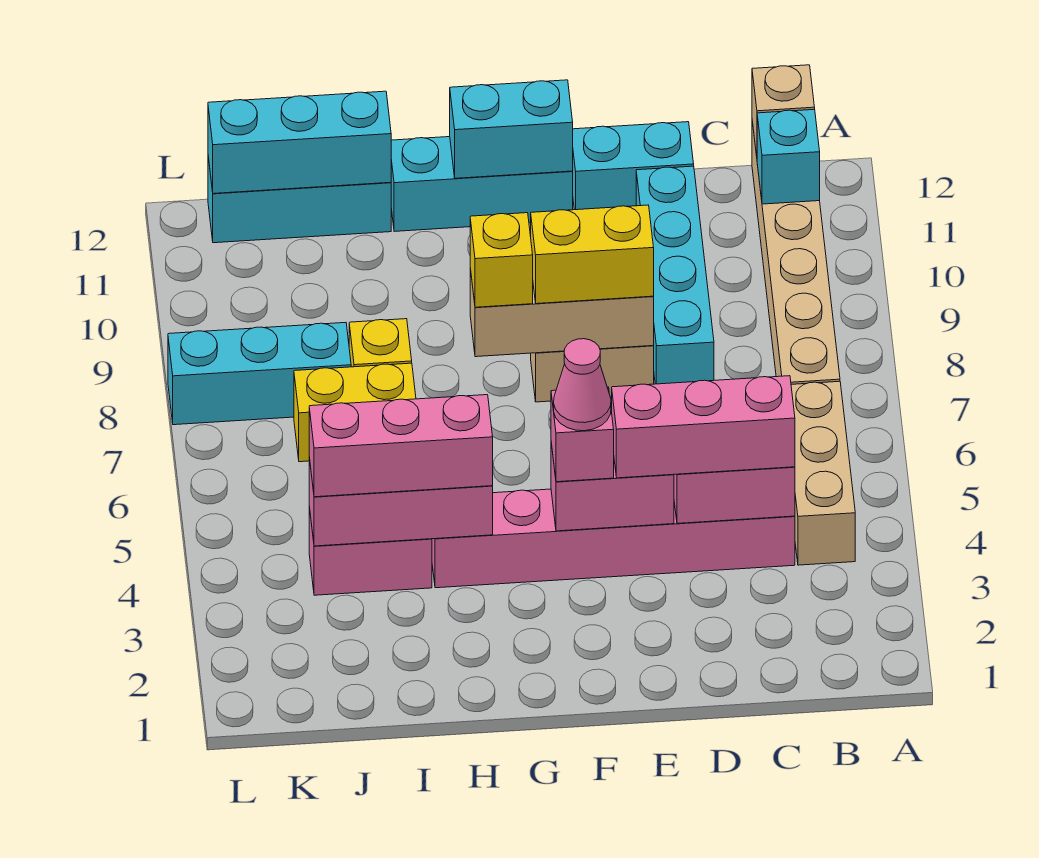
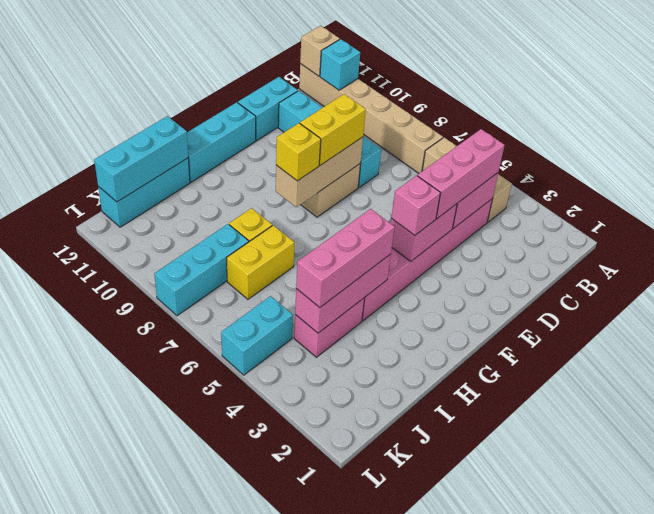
pink cone F4 level 4 -> none
cyan brick F12:G12 level 2 -> cyan brick K5:L5 level 1

